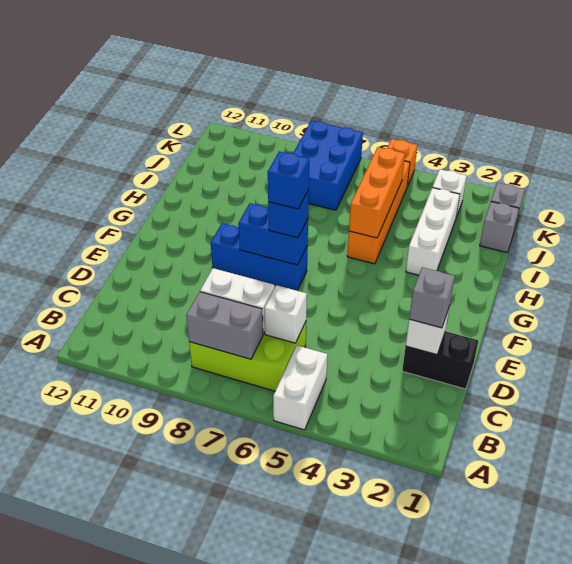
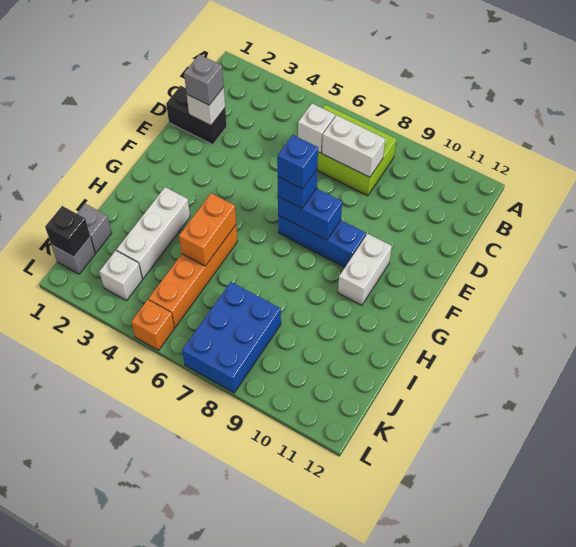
white brick A5:B5 level 1 -> white brick F10:G10 level 1
grey brick B7:B8 level 2 -> none
orange brick H5:J5 level 2 -> orange brick H5:I5 level 2
none -> black brick K1 level 2

